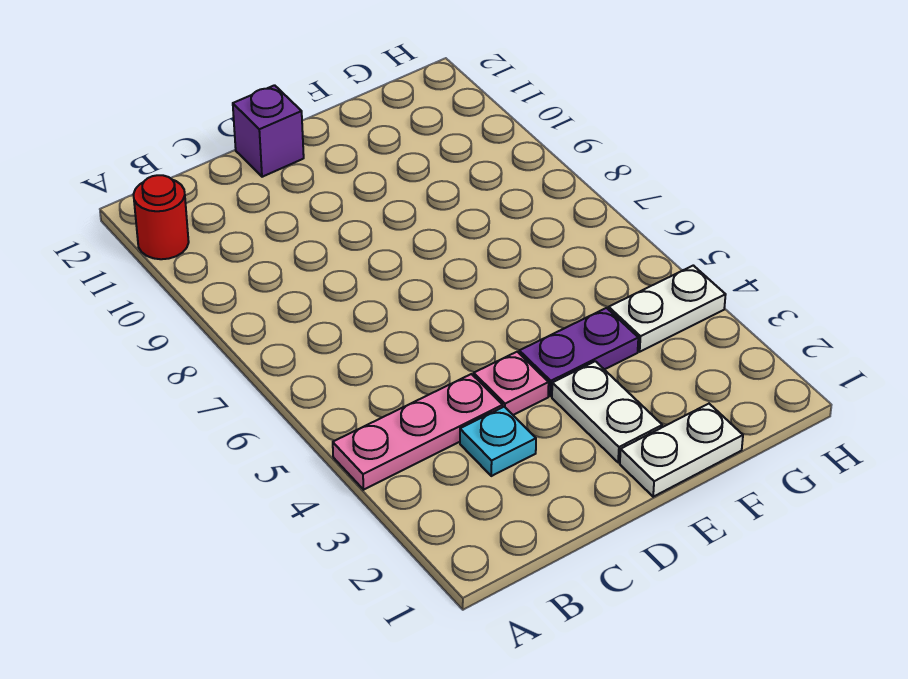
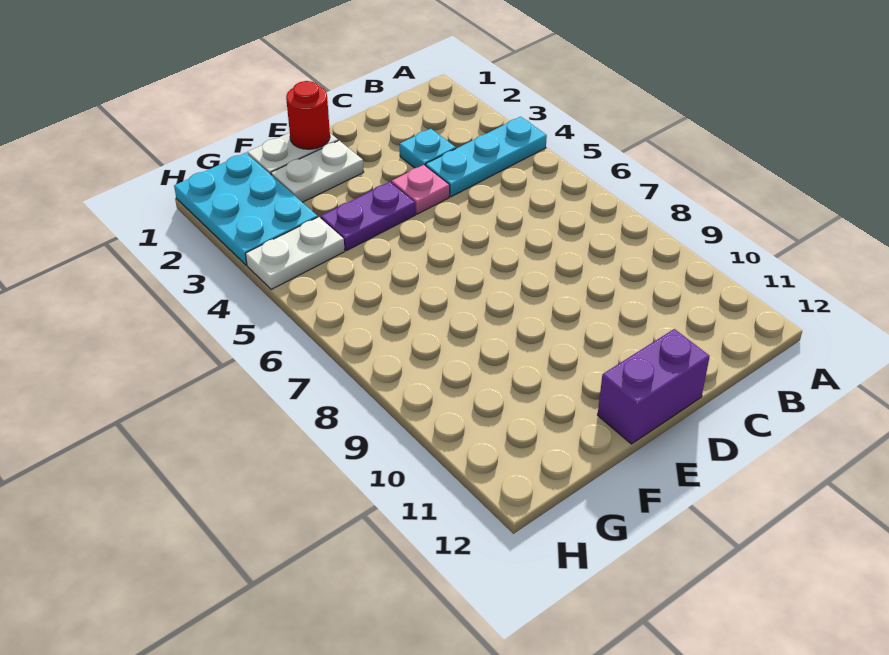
pink plate A4:C4 level 1 -> cyan plate A4:C4 level 1
red round brick A11 level 1 -> red round brick E1 level 2
purple brick D12 level 1 -> purple brick D12:E12 level 1
white plate E2:E3 level 1 -> white plate E2:F2 level 1
none -> cyan plate G1:H3 level 1

